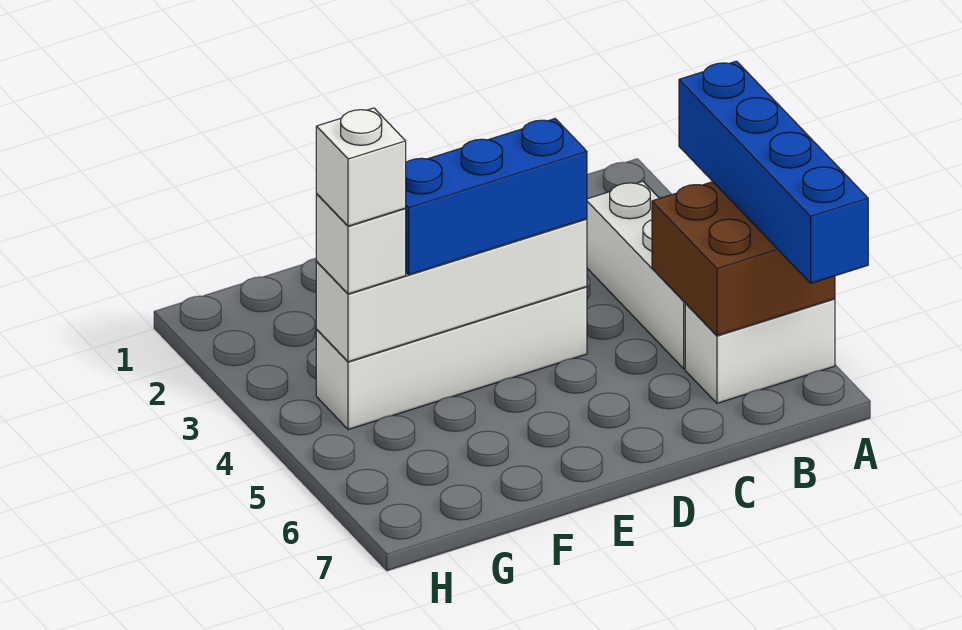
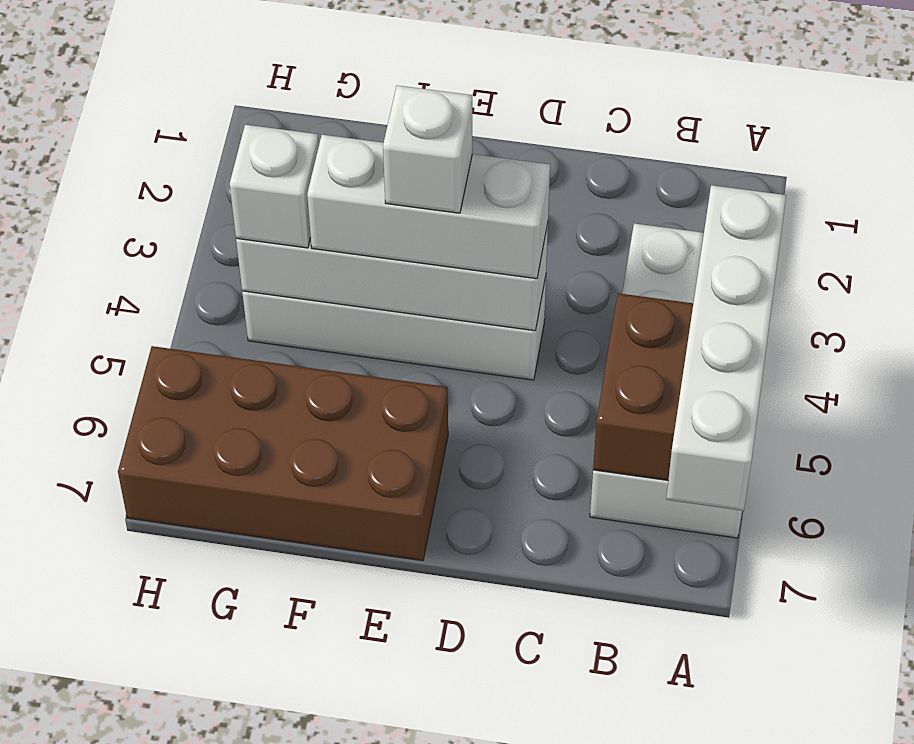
blue brick A4:A7 level 3 -> white brick A4:A7 level 3
blue brick D4:F4 level 3 -> white brick D4:F4 level 3
none -> brown brick E6:H7 level 1
white brick G4 level 4 -> white brick E4 level 4

